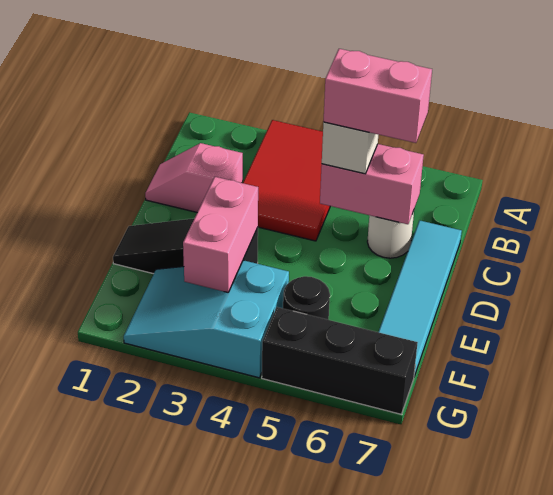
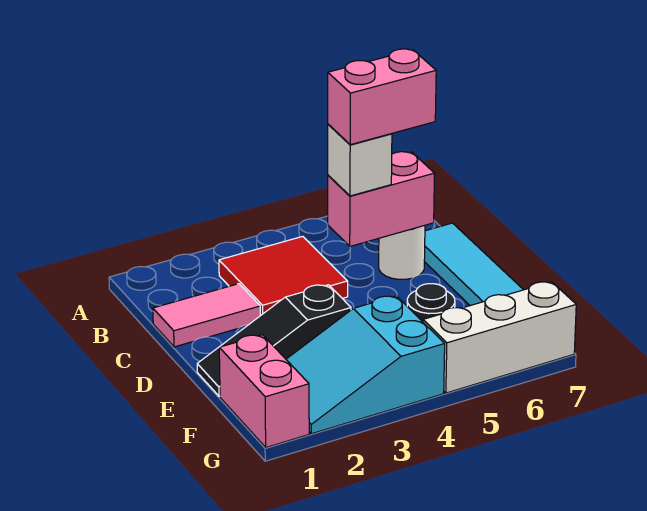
red tile A3:C4 level 1 -> red tile B3:C4 level 1
pink slope C1:C2 level 1 top 2 -> pink tile C1:C2 level 1
pink brick E3:F3 level 2 -> pink brick F1:G1 level 1
black brick G5:G7 level 1 -> white brick G5:G7 level 1

